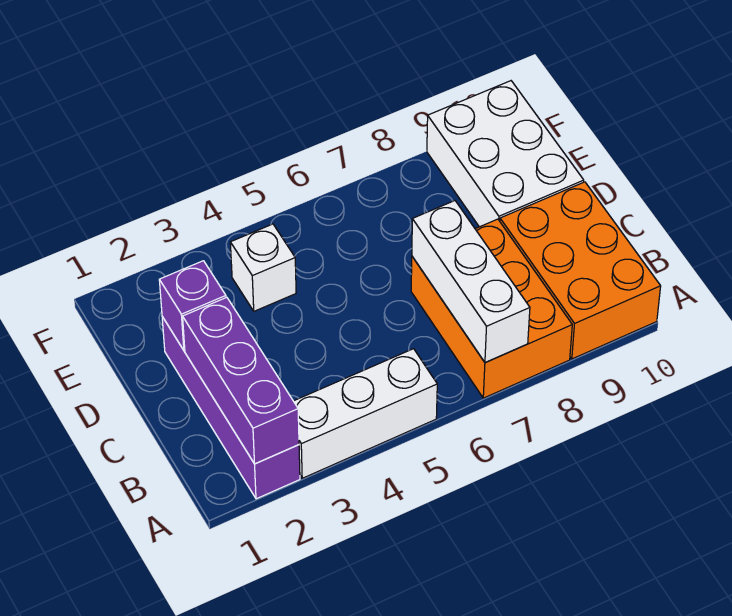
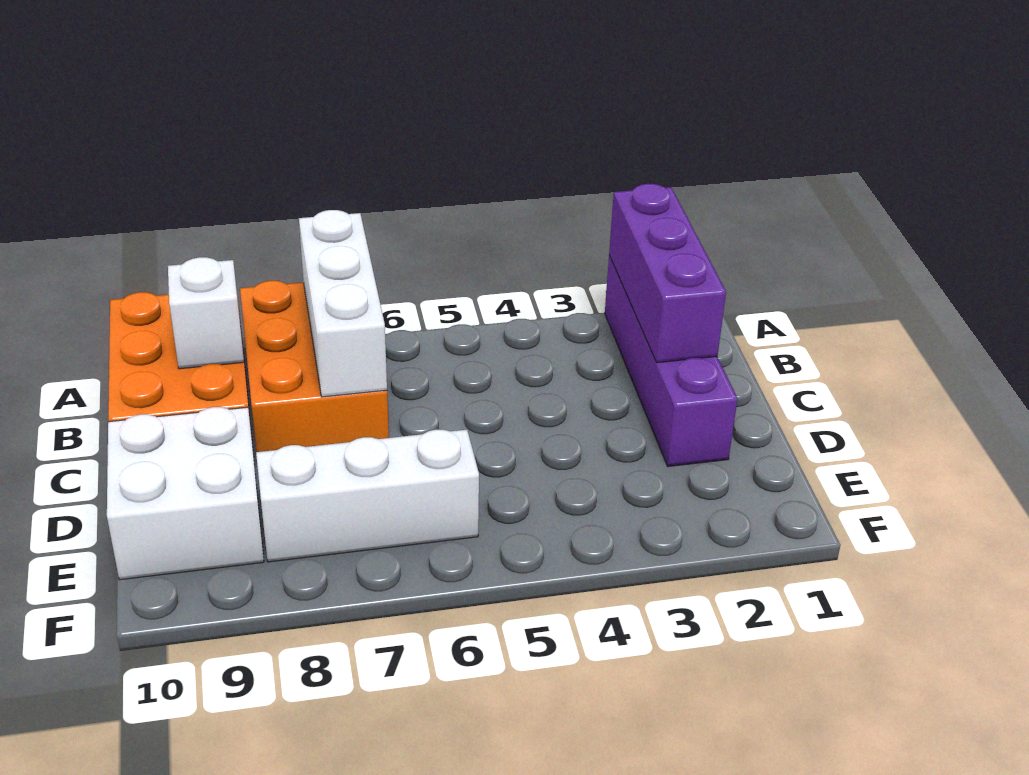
white brick A3:A5 level 1 -> white brick E6:E8 level 1
purple brick D2 level 2 -> none
white brick D9:F10 level 1 -> white brick D9:E10 level 1
white brick E4 level 1 -> white brick B9 level 2

